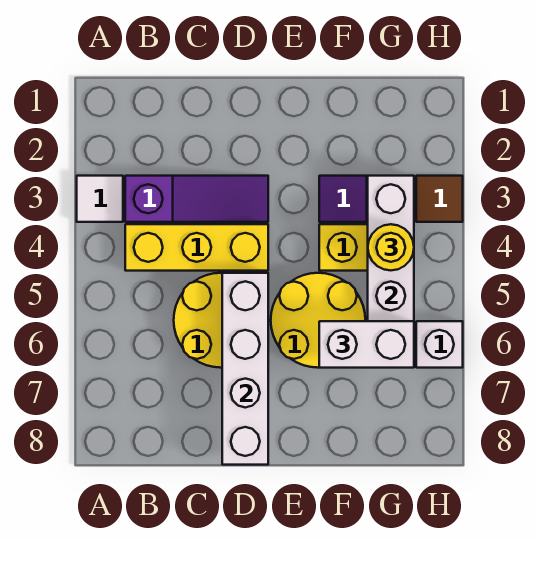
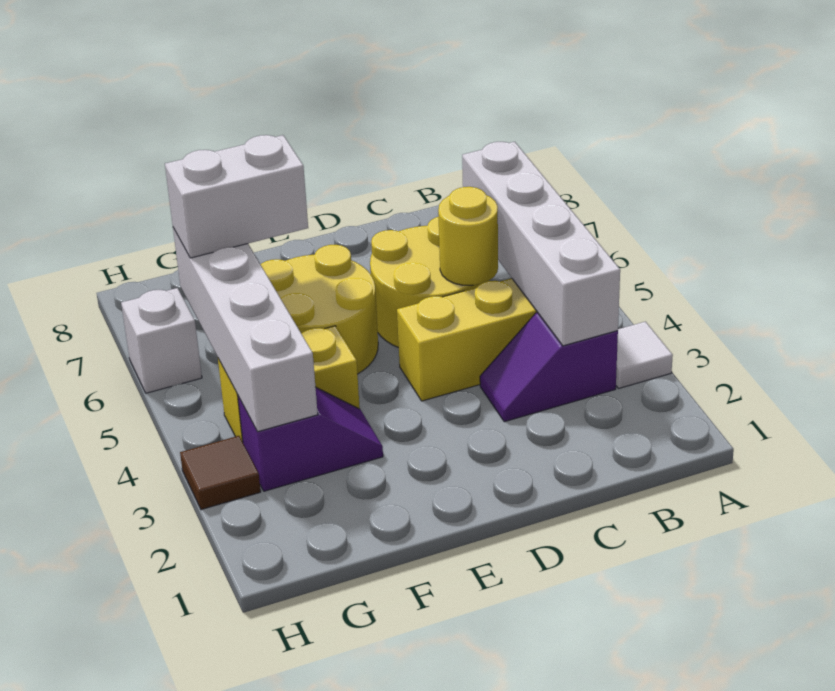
purple slope B3:D3 level 1 top B -> purple slope B3:C3 level 1 top B
white brick D5:D8 level 2 -> white brick B3:B6 level 2
yellow round brick G4 level 3 -> yellow round brick C5 level 2

